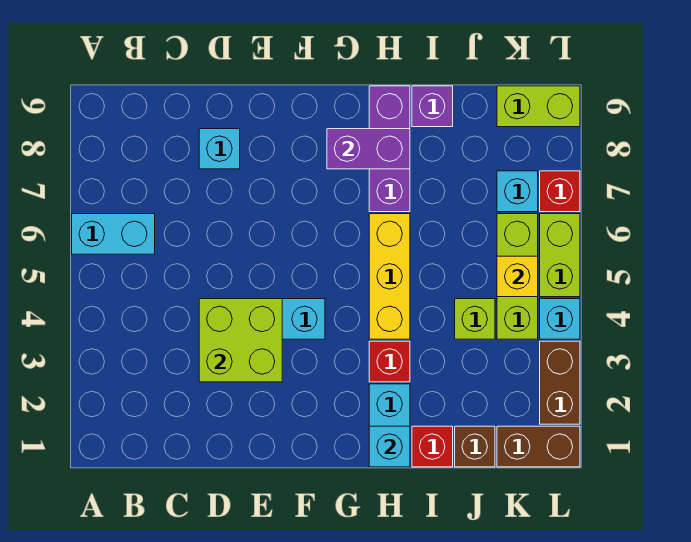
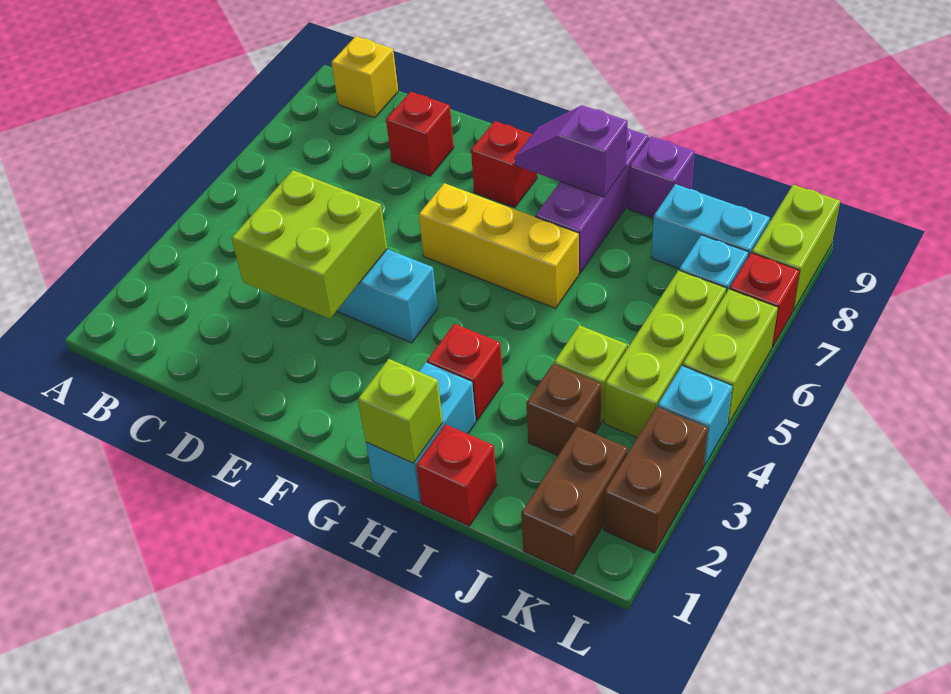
cyan brick A6:B6 level 1 -> cyan brick J8:K8 level 1
cyan brick D8 level 1 -> red brick D8 level 1
none -> red brick F8 level 1
purple brick G8:H8 level 2 -> purple slope G8:H8 level 2 top H
cyan brick H1 level 2 -> lime brick H1 level 2
yellow brick H4:H6 level 1 -> yellow brick F6:H6 level 1
brown brick J1 level 1 -> brown brick J3 level 1
brown brick K1:L1 level 1 -> brown brick K1:K2 level 1
yellow brick K5 level 2 -> yellow brick B9 level 1
lime brick K9:L9 level 1 -> lime brick L8:L9 level 1

